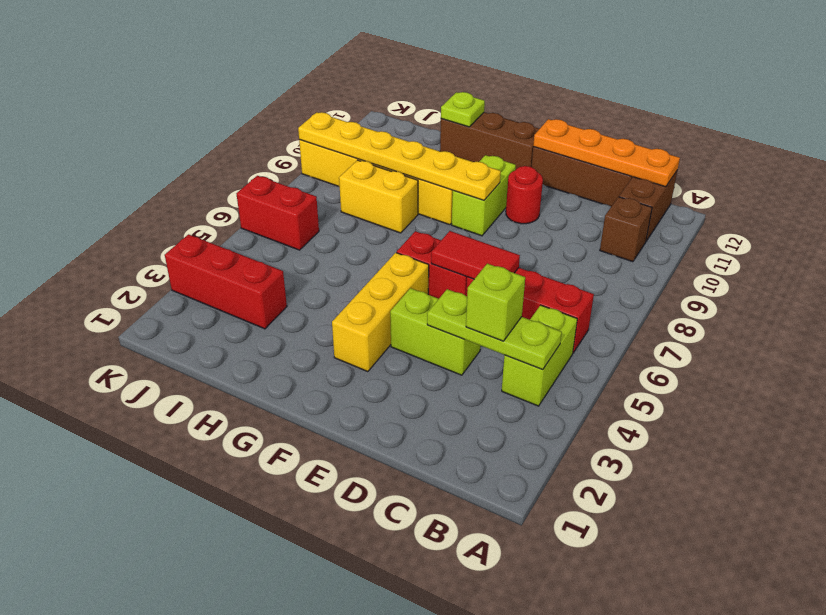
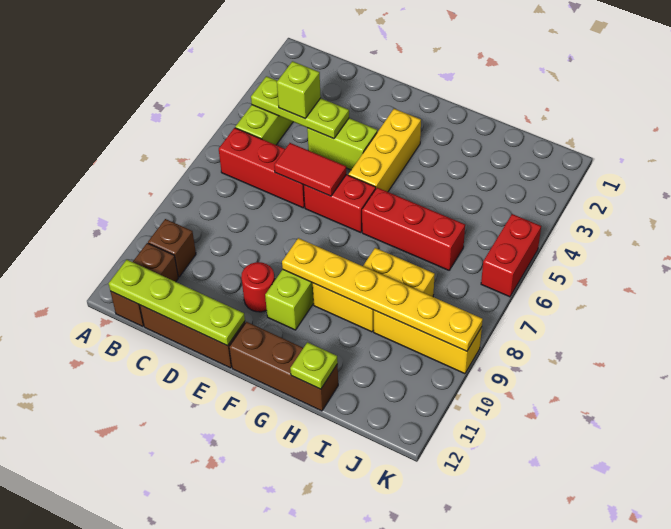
orange plate B12:E12 level 2 -> lime plate B12:E12 level 2
red brick I3:K3 level 1 -> red brick G6:I6 level 1
red brick J6:K6 level 1 -> red brick K5:K6 level 1

